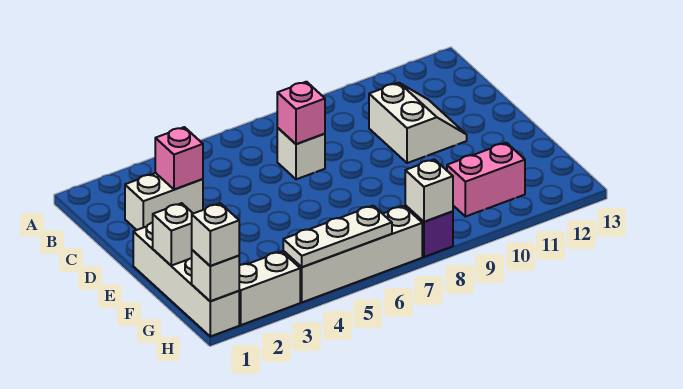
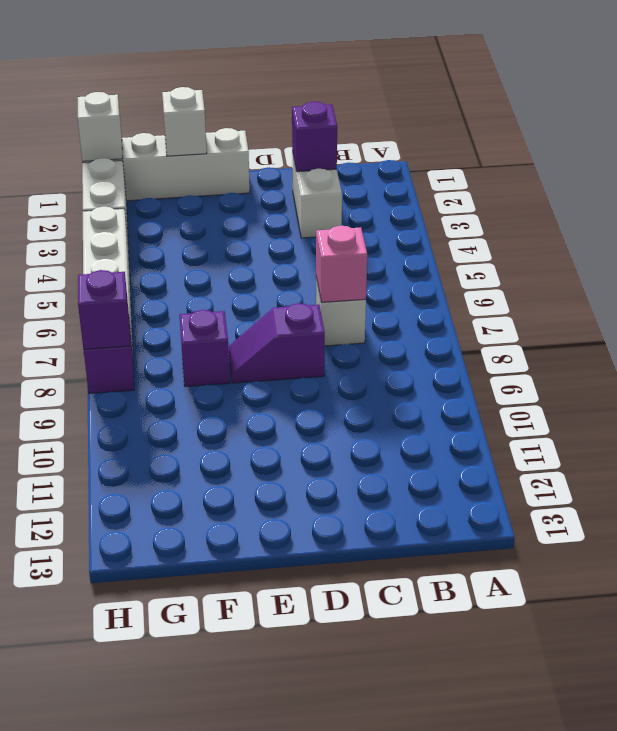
none -> purple brick C2 level 2
pink brick C3 level 2 -> none
white slope C10:D11 level 1 top 10 -> none
none -> purple slope D8:E8 level 1 top D
none -> purple brick F8 level 1
pink brick G10:G11 level 1 -> none
white brick H1 level 3 -> none
white plate H4:H6 level 2 -> none
white brick H8 level 2 -> purple brick H8 level 2

